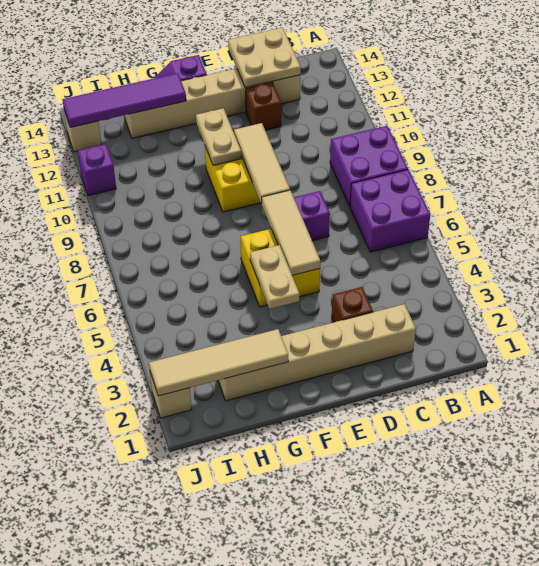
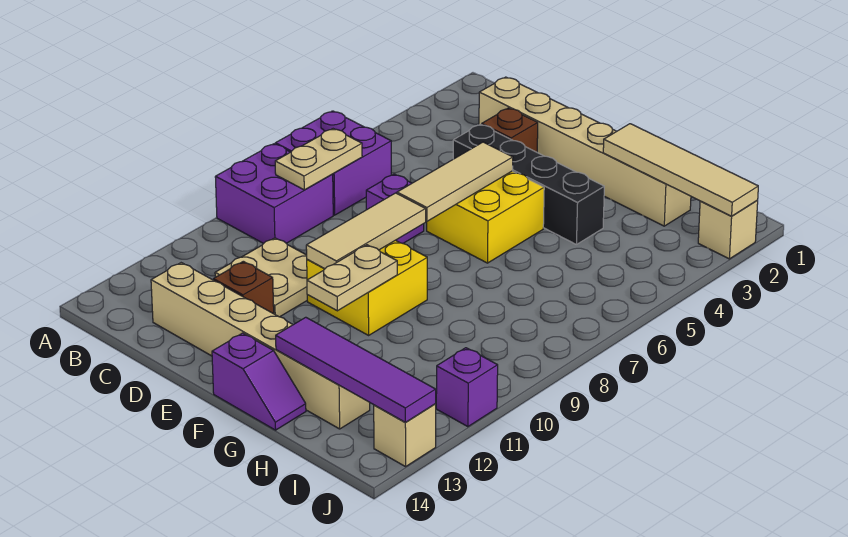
tan plate C13:D14 level 2 -> tan plate C10:D11 level 1
none -> black brick D4:G4 level 1
tan plate F4:F5 level 2 -> tan plate B7:B8 level 2

